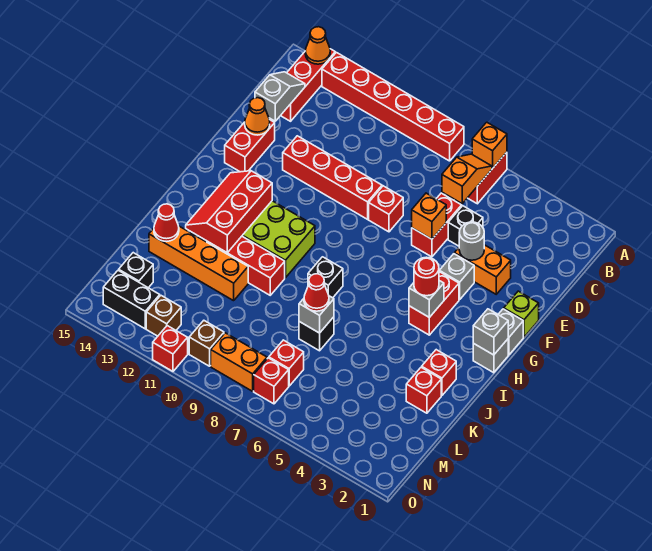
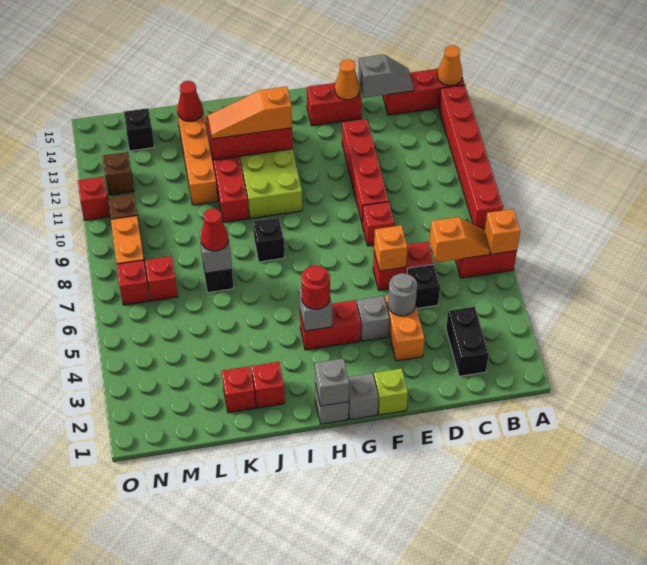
none -> orange slope H12:J12 level 3 top H
black brick N13:N14 level 1 -> black brick C2:C3 level 1

